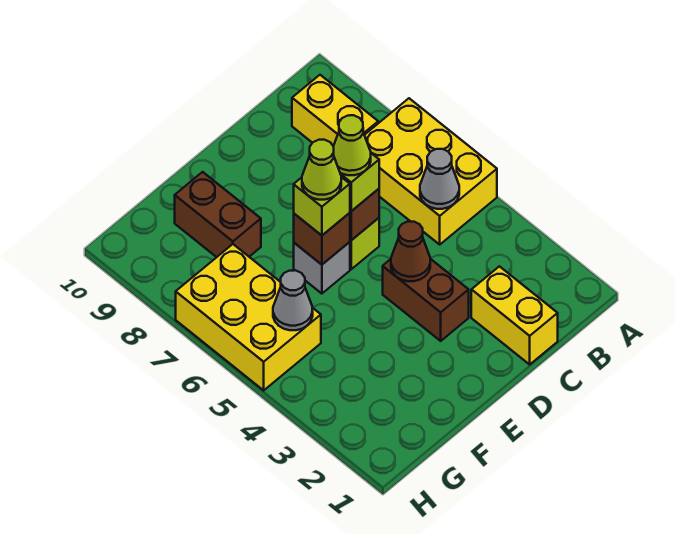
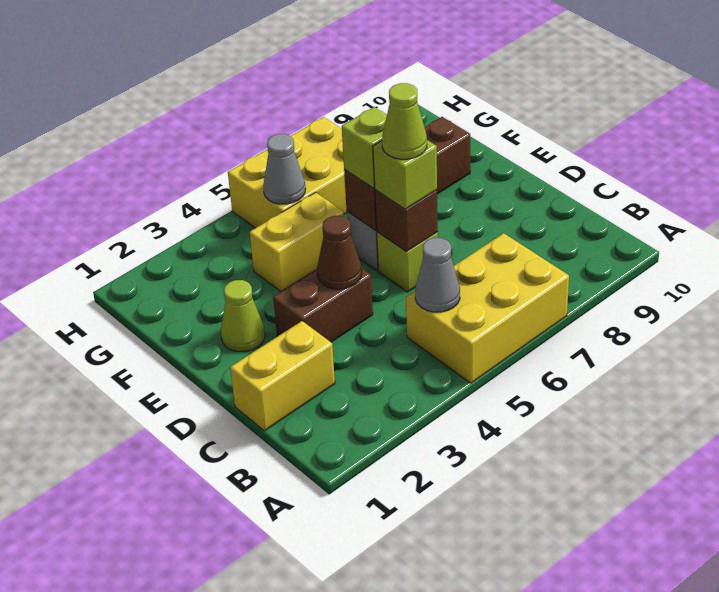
yellow brick B8:B9 level 1 -> yellow brick F4:F5 level 1
lime cone E6 level 4 -> lime cone E2 level 1

